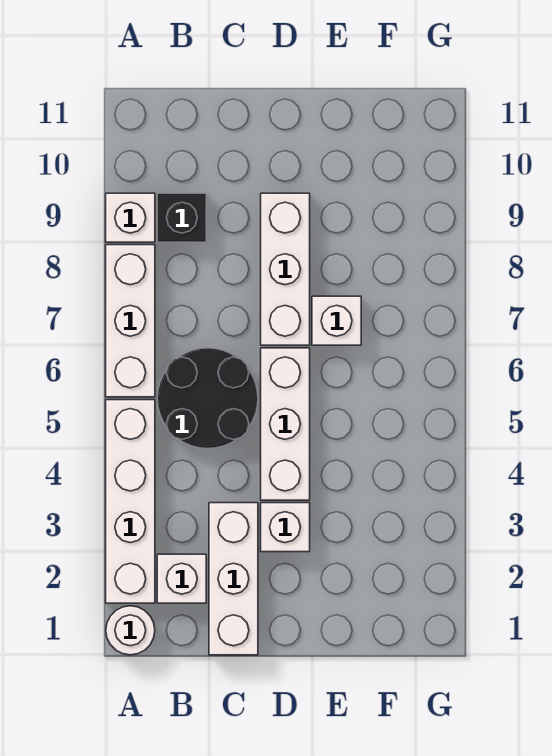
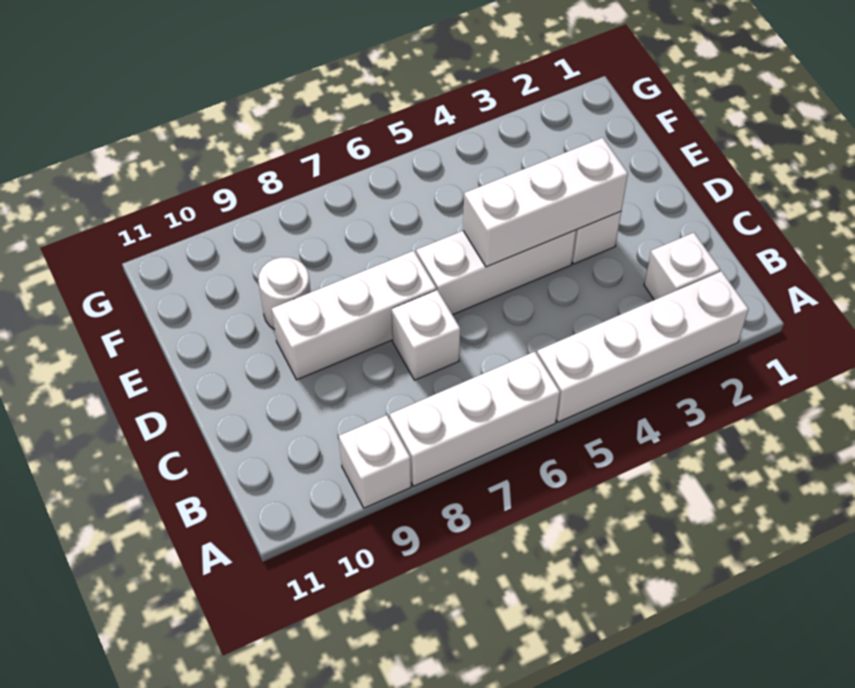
white round brick A1 level 1 -> white round brick E9 level 1
black round brick B5:C6 level 1 -> none
black brick B9 level 1 -> none
white brick C1:C3 level 1 -> white brick D3:D5 level 2
white brick E7 level 1 -> white brick C7 level 1

